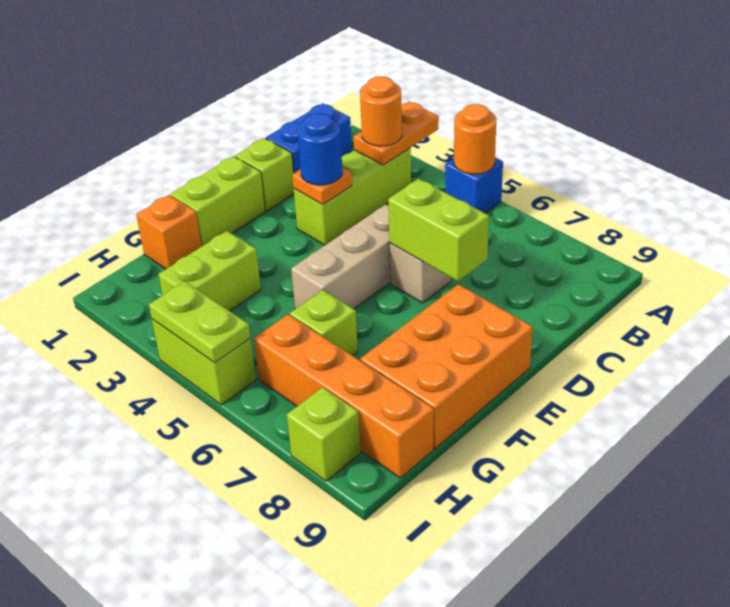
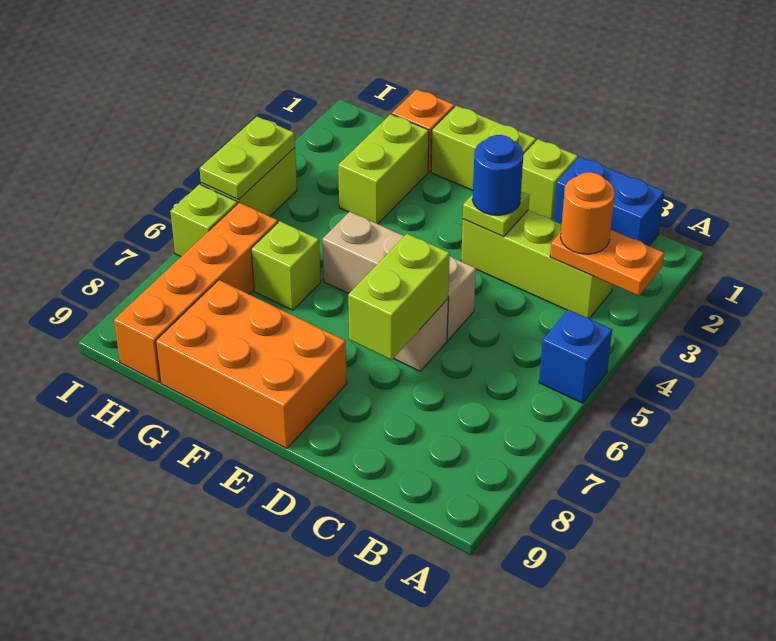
orange round brick A5 level 2 -> none
orange plate D3 level 2 -> lime plate D3 level 2
lime brick G3:H3 level 1 -> lime brick G2:G3 level 1
lime brick I8 level 1 -> lime brick I6 level 1

